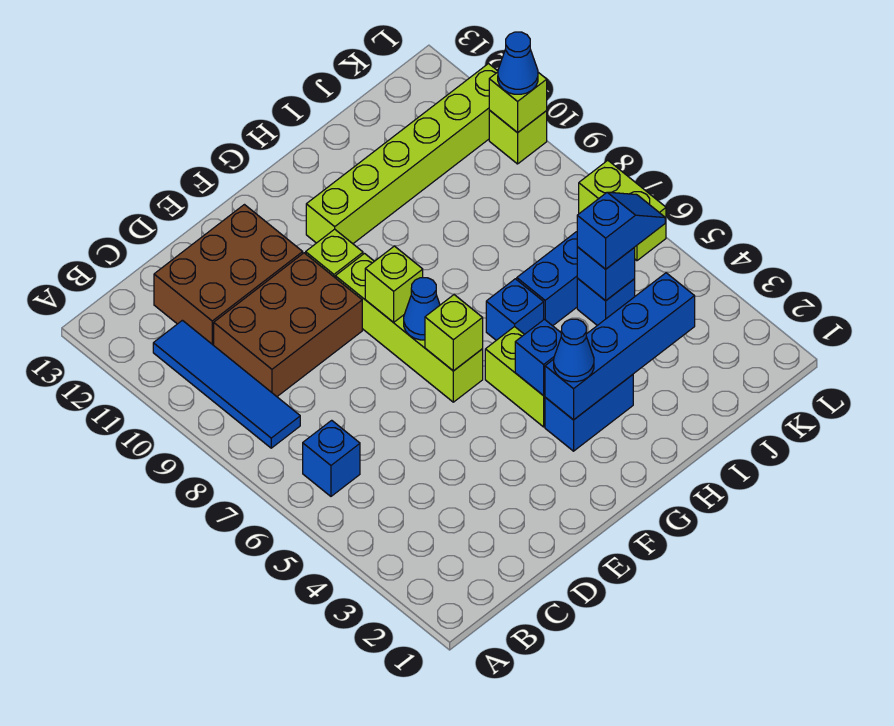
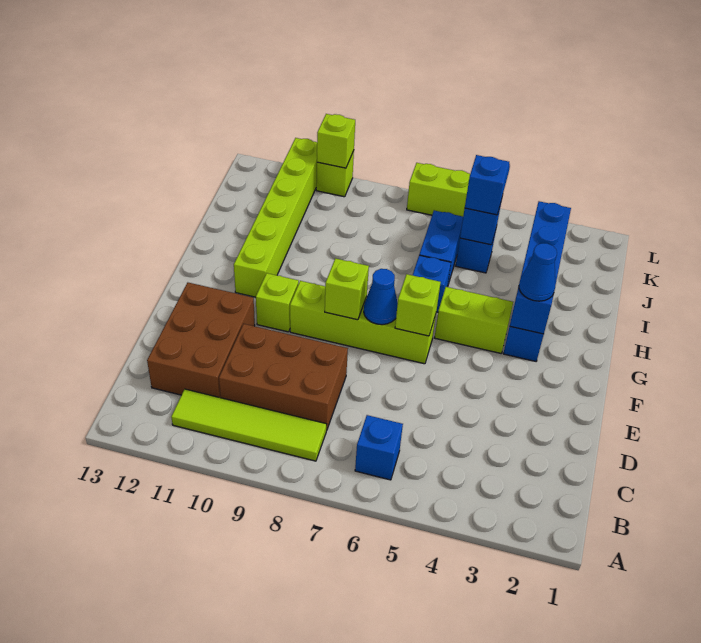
blue tile B8:B11 level 1 -> lime tile B8:B11 level 1
brown brick C9:E10 level 1 -> brown brick C8:D10 level 1
blue brick G4 level 2 -> none
blue cone L10 level 3 -> none

